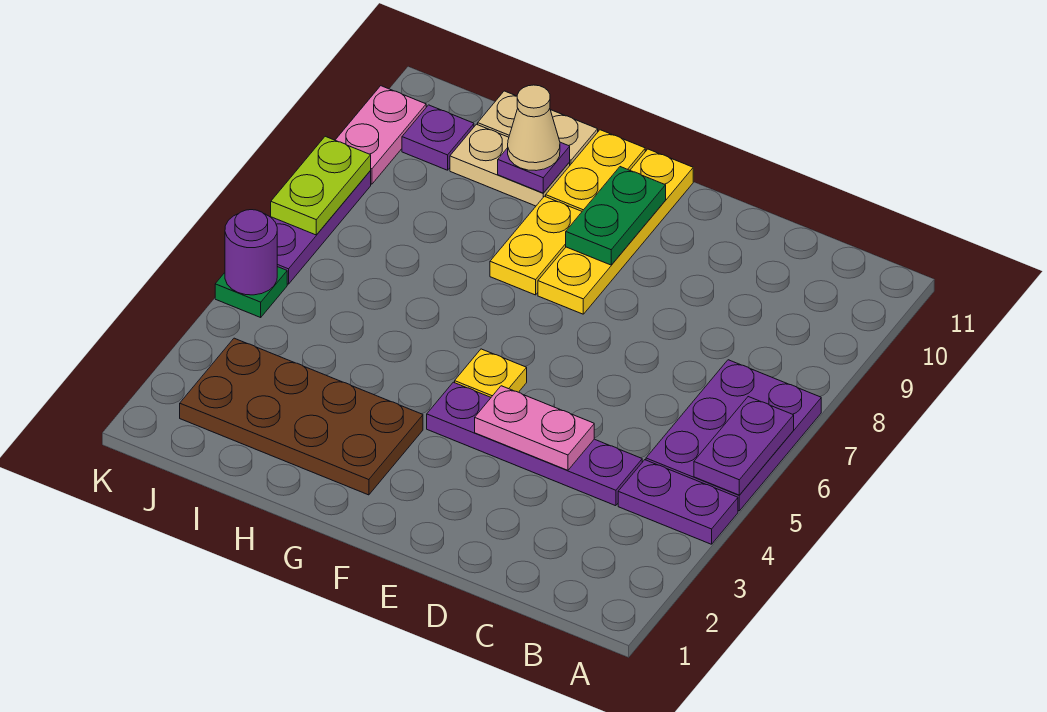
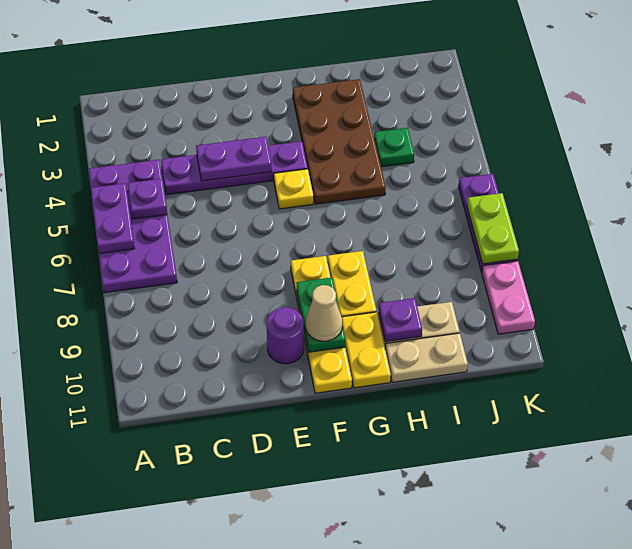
pink plate D4:E4 level 2 -> purple plate D4:E4 level 2
brown plate G2:J3 level 1 -> brown plate G2:H5 level 1
tan cone H10 level 3 -> tan cone F10 level 3
purple plate J10 level 1 -> purple plate B5 level 2
green plate K5 level 1 -> green plate I4 level 1
purple round brick K5 level 2 -> purple round brick E10 level 1

